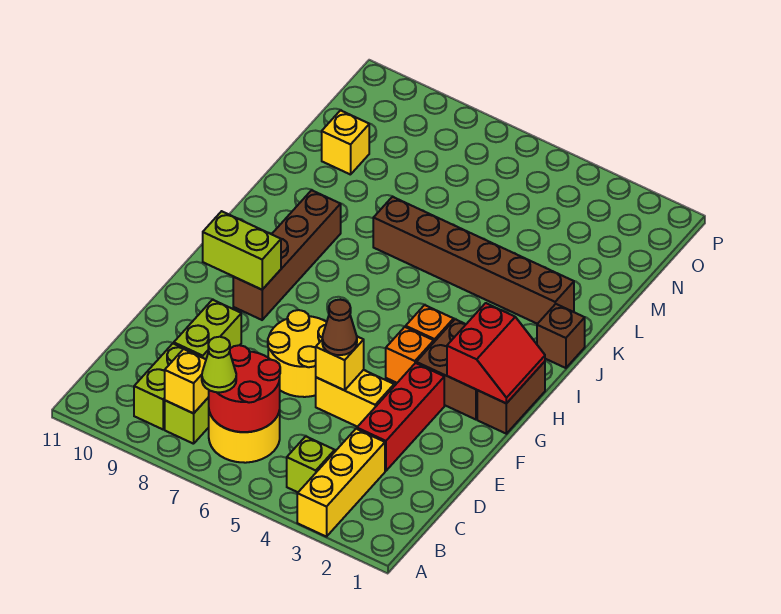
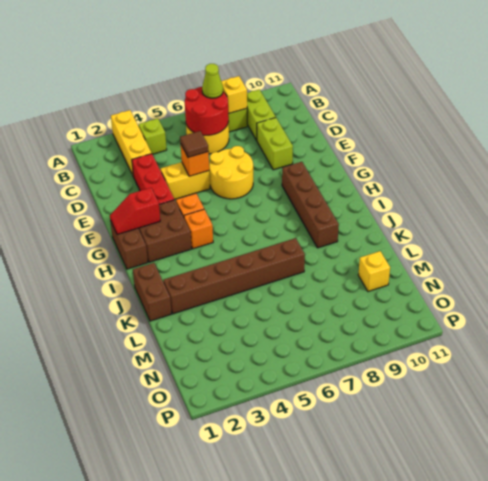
yellow brick E5 level 2 -> orange brick E5 level 2
brown cone E5 level 3 -> brown tile E5 level 3
red slope G1:H2 level 2 top 2 -> red slope G1:G2 level 2 top 2
lime brick G9:G10 level 2 -> none
brown brick J1 level 1 -> brown brick J1:K1 level 1

